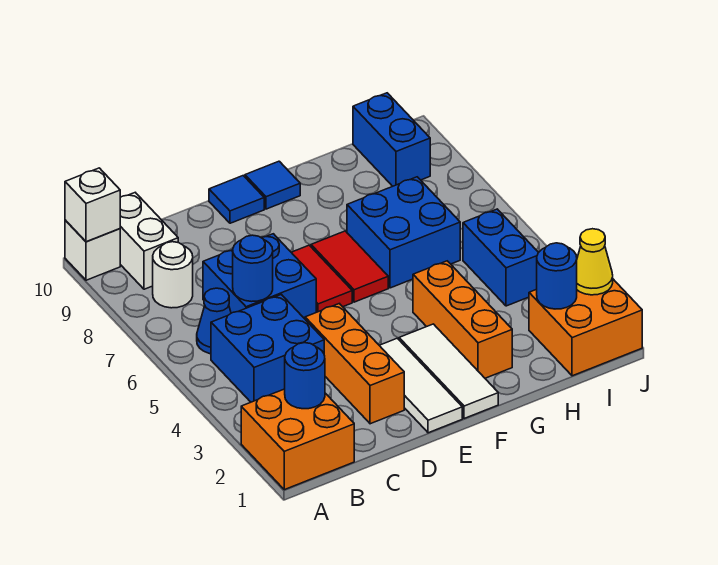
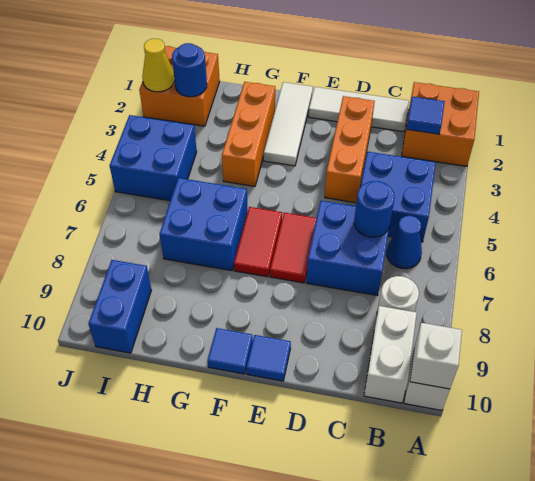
blue round brick B2 level 2 -> blue tile B2 level 2
white tile E1:E3 level 1 -> white tile C1:E1 level 1
blue brick I4:I5 level 1 -> blue brick I4:J5 level 1

